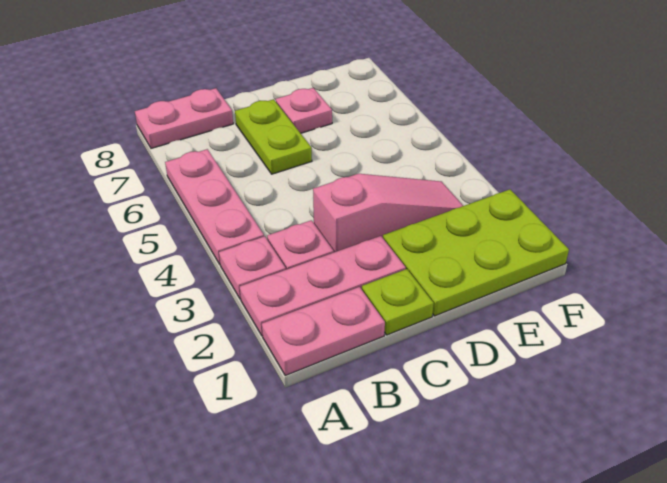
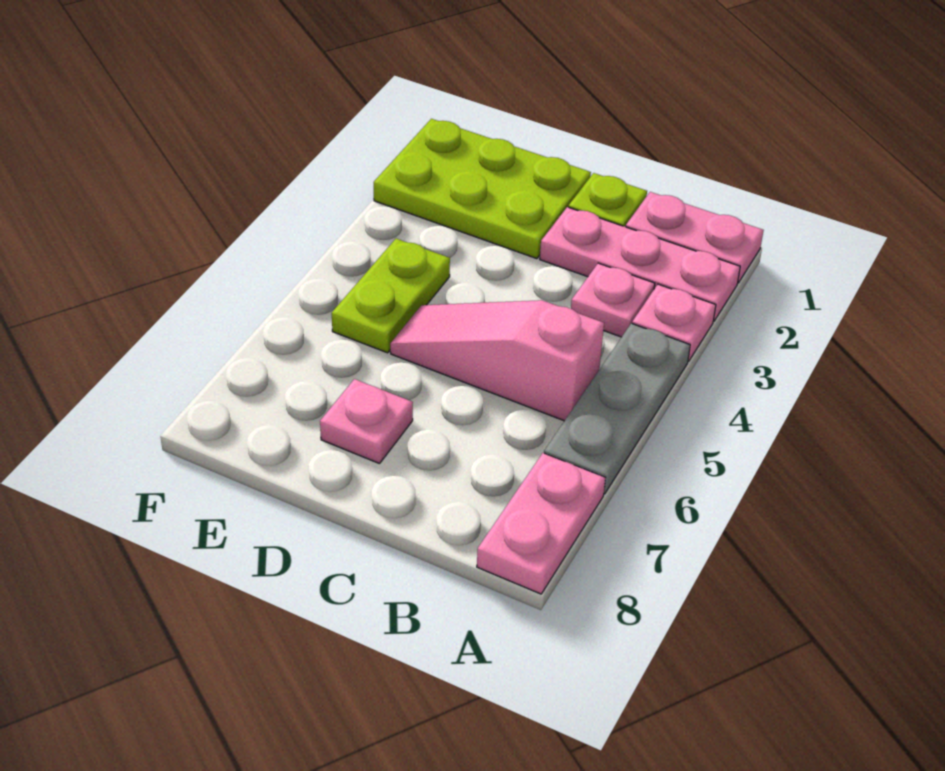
pink plate A4:A6 level 1 -> grey plate A4:A6 level 1
pink plate A8:B8 level 1 -> pink plate A7:A8 level 1
pink slope C3:E3 level 1 top C -> pink slope B5:D5 level 1 top B
lime plate C6:C7 level 1 -> lime plate E4:E5 level 1

